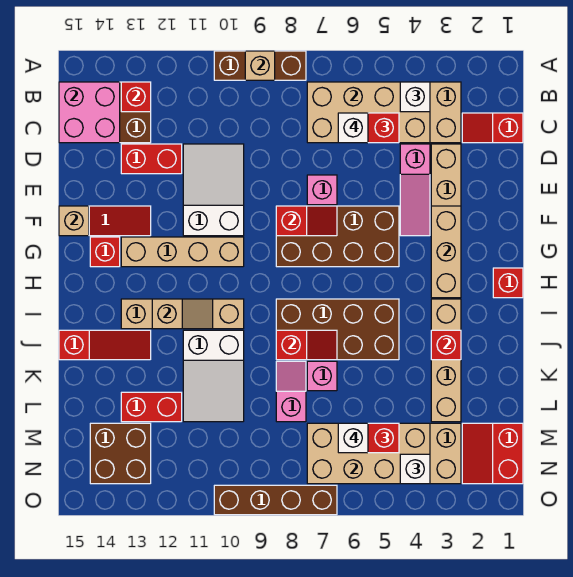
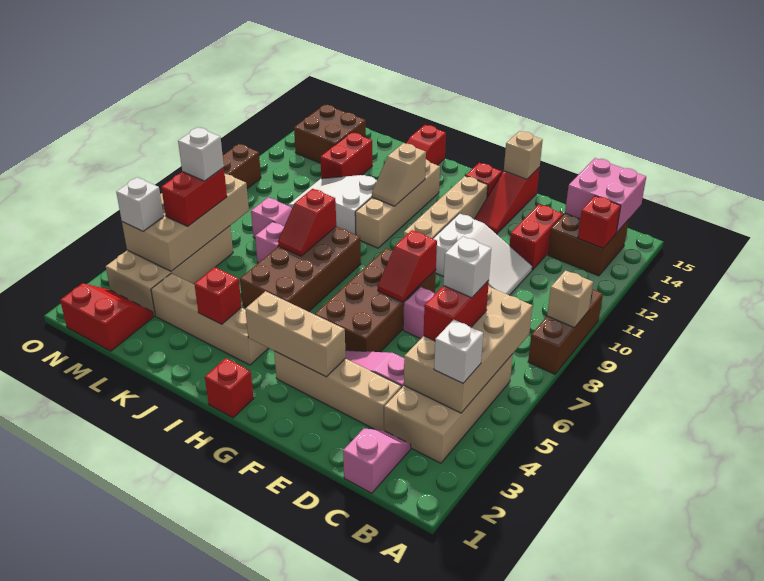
red slope C1:C2 level 1 top 1 -> pink slope C1:C2 level 1 top 1

